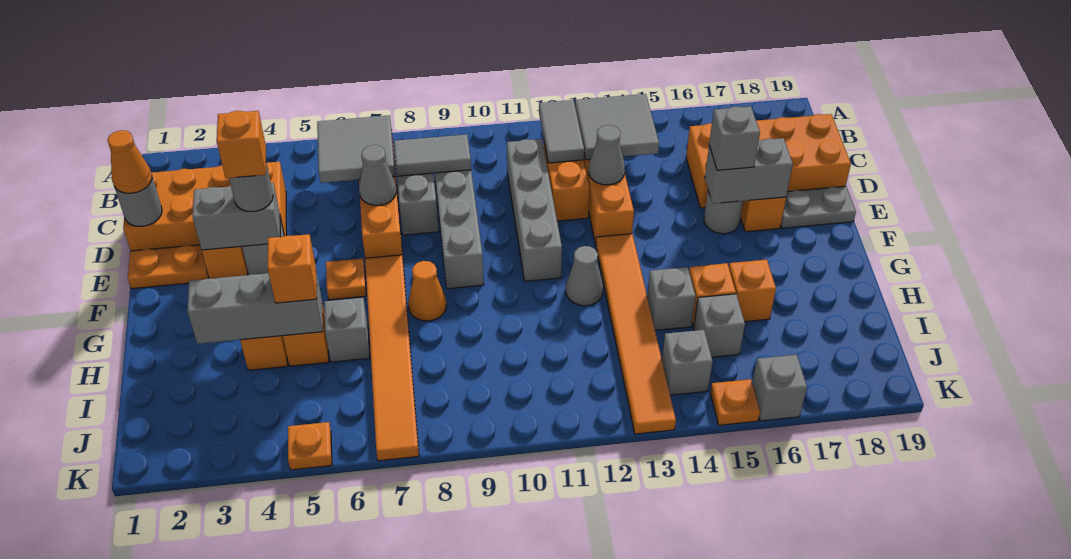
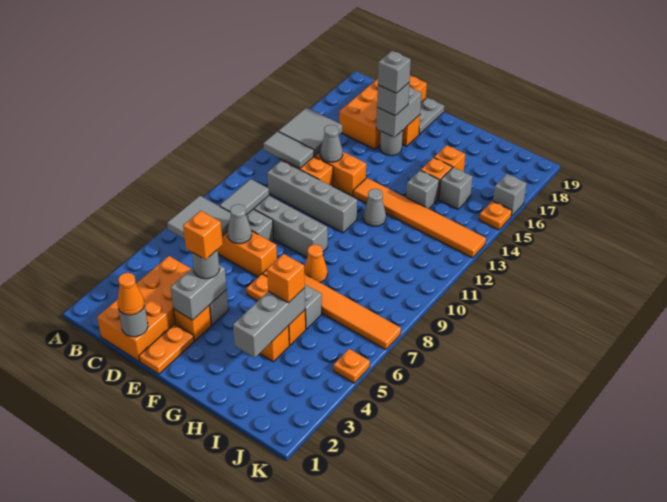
grey brick J14 level 1 -> grey brick E16 level 4

